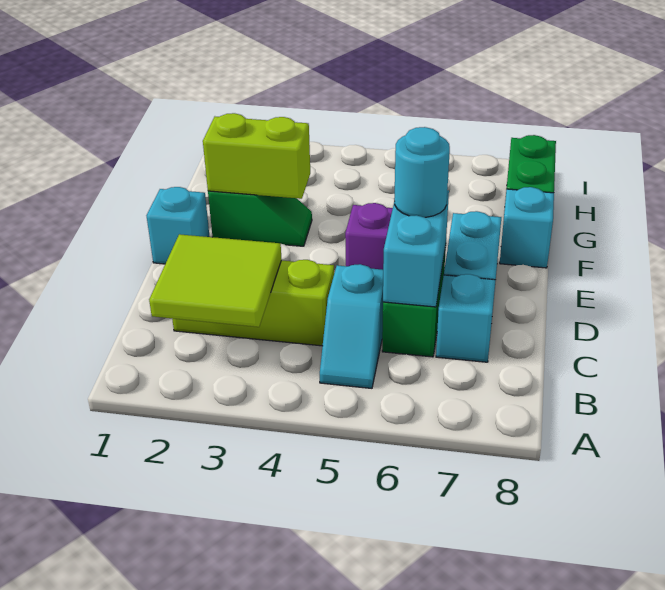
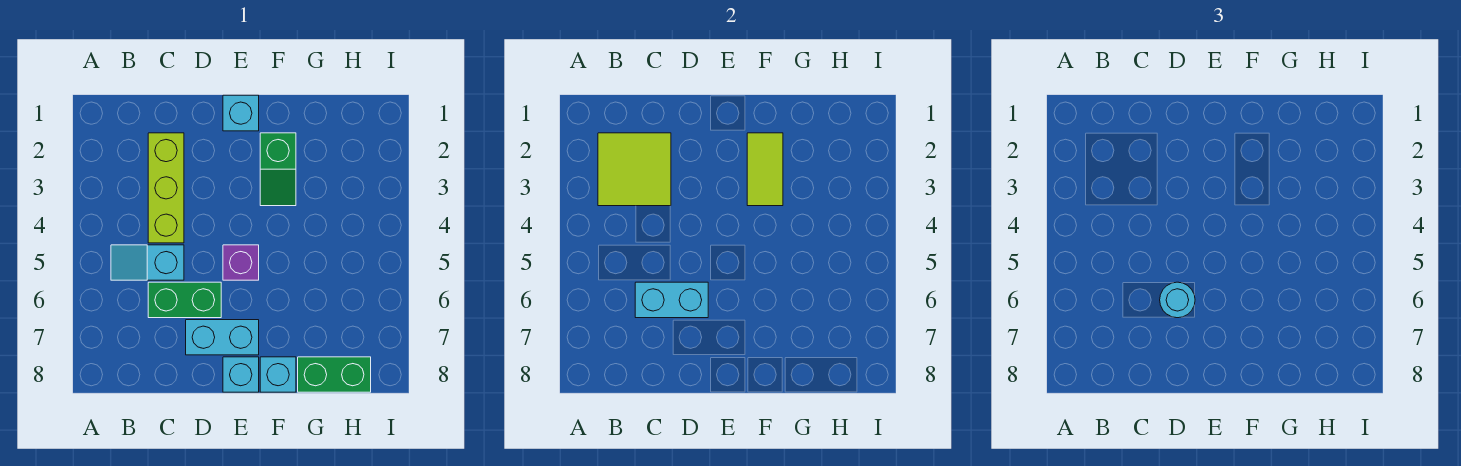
cyan brick C7 level 1 -> cyan brick E8 level 1
lime brick F2:F3 level 2 -> lime tile F2:F3 level 2

